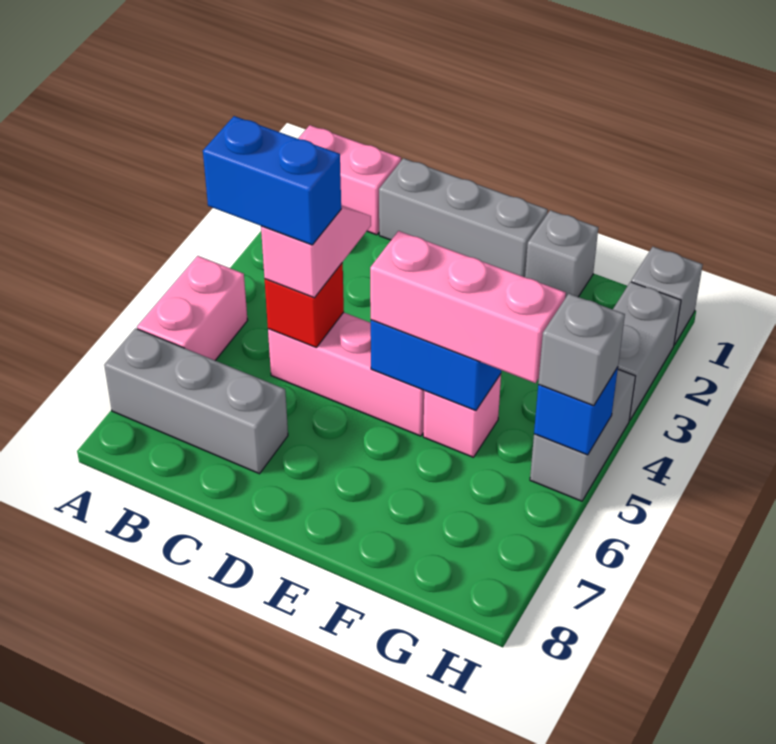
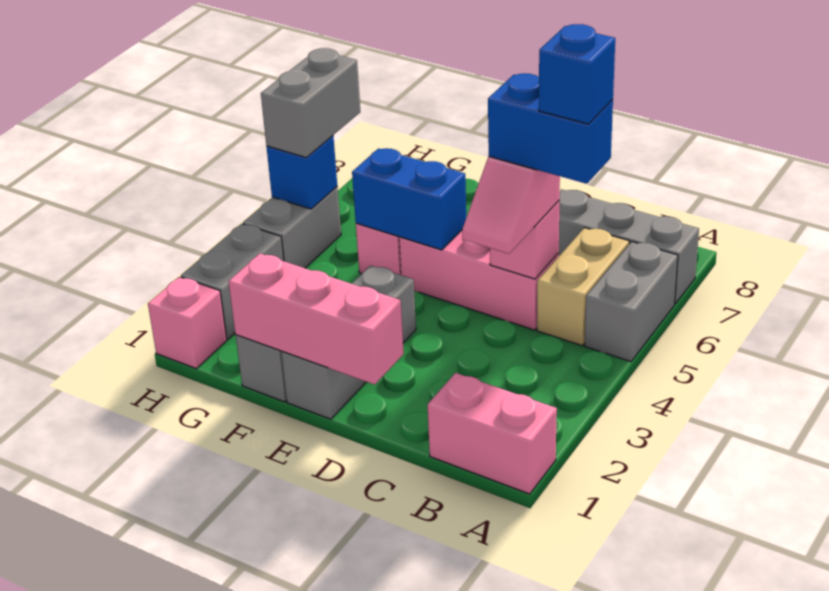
pink brick A5:A6 level 1 -> grey brick A5:A6 level 1
none -> tan brick B5:B6 level 1
none -> blue brick B5 level 5
grey brick C1:E1 level 1 -> grey brick E1:E3 level 1
red brick C5 level 2 -> pink brick C5 level 2
pink brick E5:G5 level 3 -> pink brick D1:F1 level 2
grey brick H1 level 1 -> pink brick H1 level 1
grey brick H5 level 3 -> grey brick H5:H6 level 3

